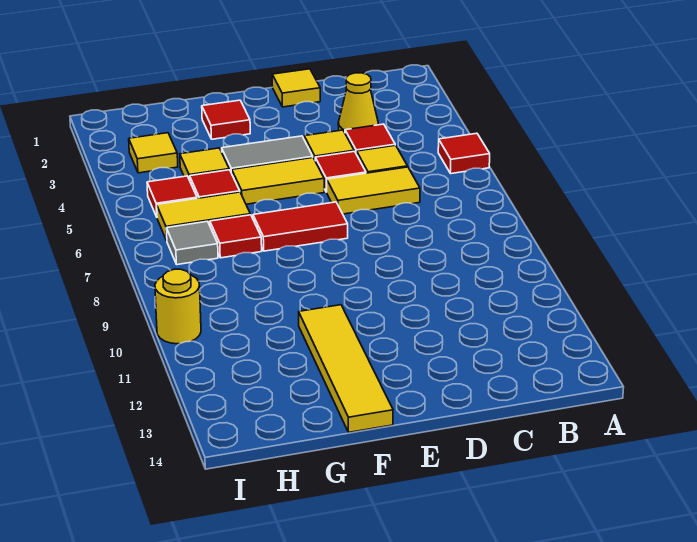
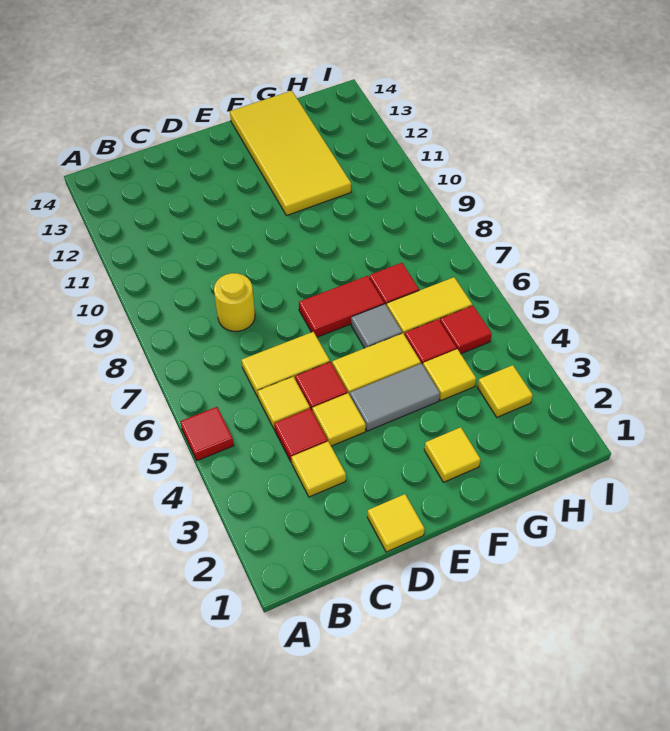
yellow cone C3 level 1 -> yellow tile C3 level 1
red tile F2 level 1 -> yellow tile F2 level 1
yellow tile F11:F14 level 1 -> yellow tile F11:G14 level 1
grey tile H7 level 1 -> grey tile F6 level 1
yellow round brick I10 level 1 -> yellow round brick C8 level 1

